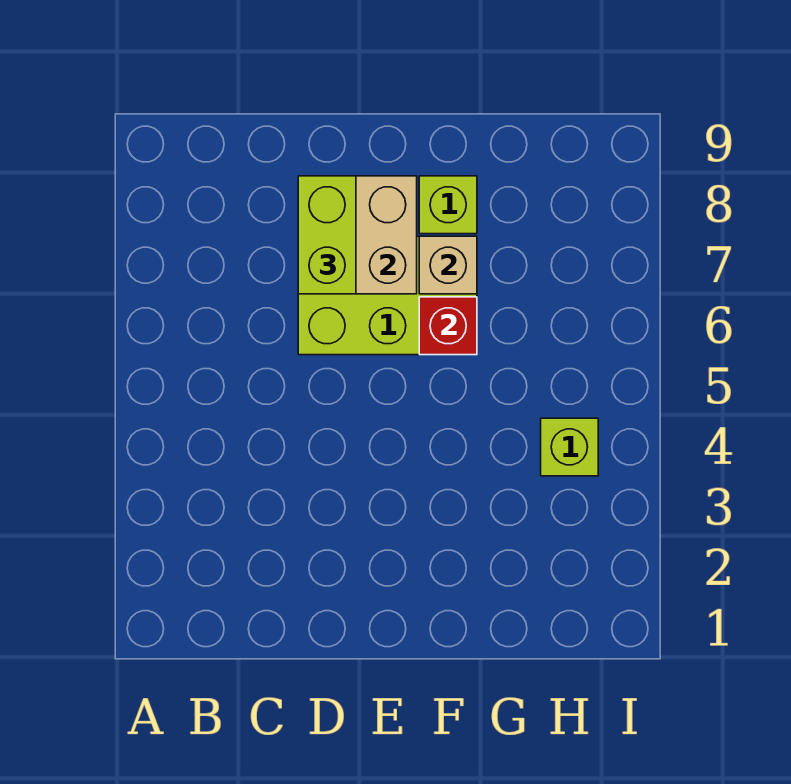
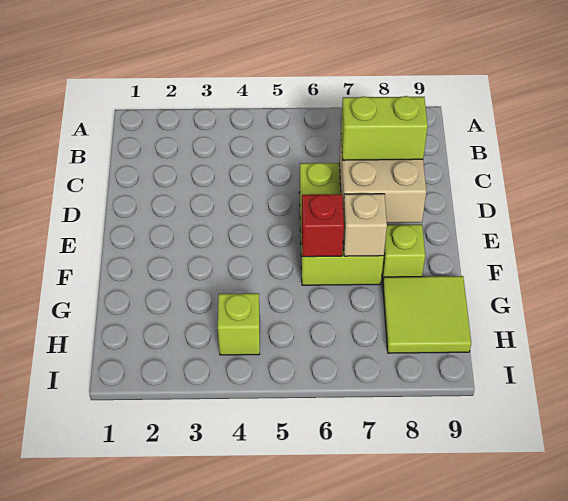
none -> lime tile G8:H9 level 1

